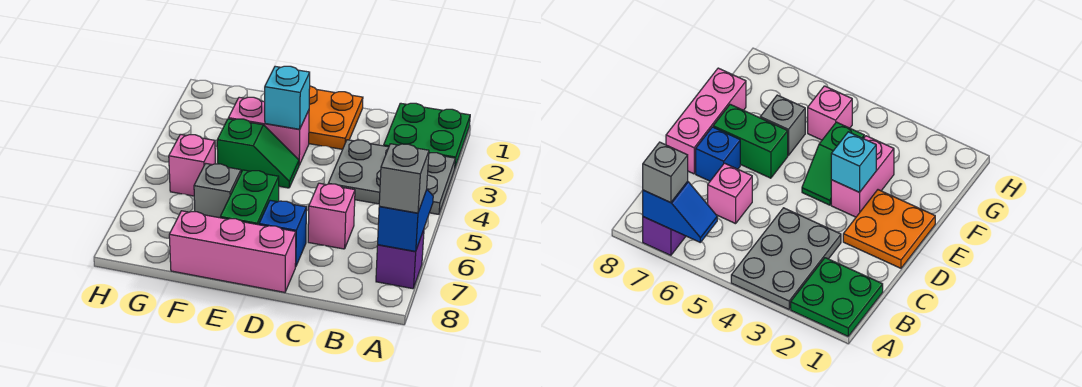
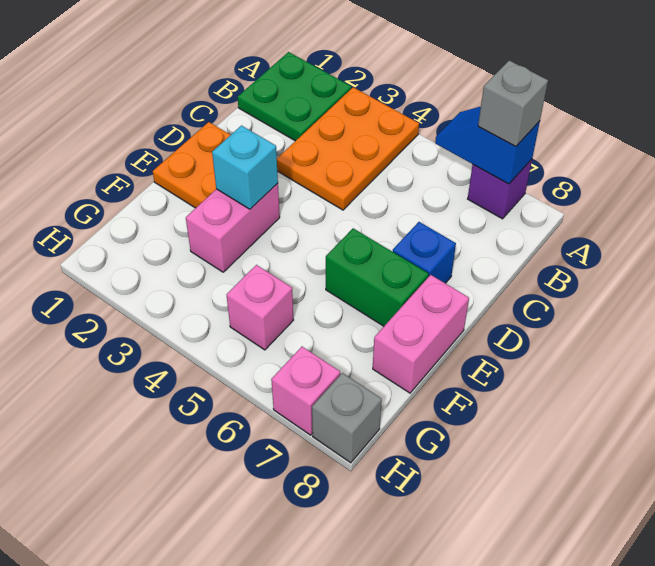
grey plate A3:C4 level 1 -> orange plate A3:C4 level 1
pink brick C6 level 1 -> pink brick H7 level 1
pink brick D8:F8 level 1 -> pink brick E8:F8 level 1
green slope E4:F4 level 1 top F -> none
grey brick F6 level 1 -> grey brick H8 level 1

